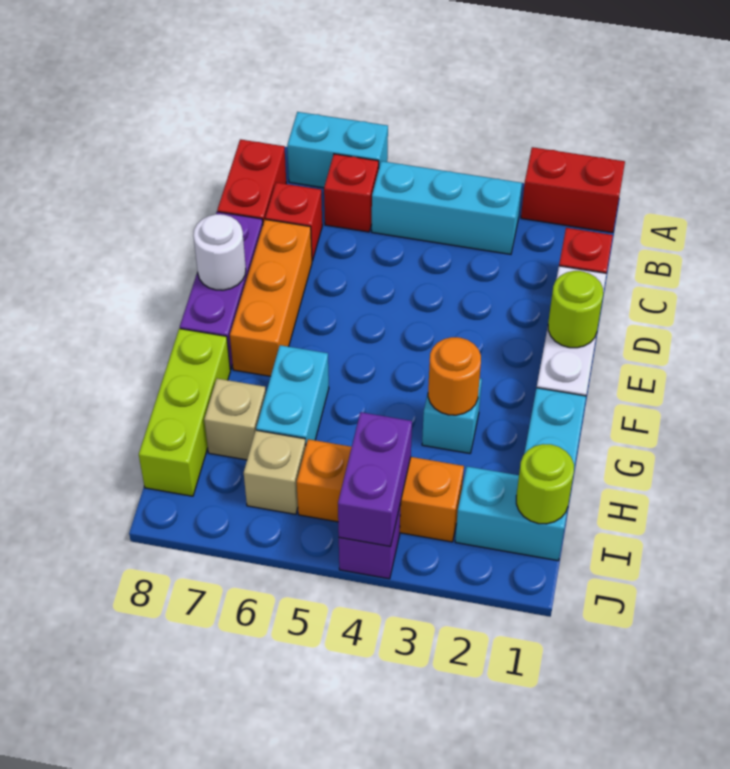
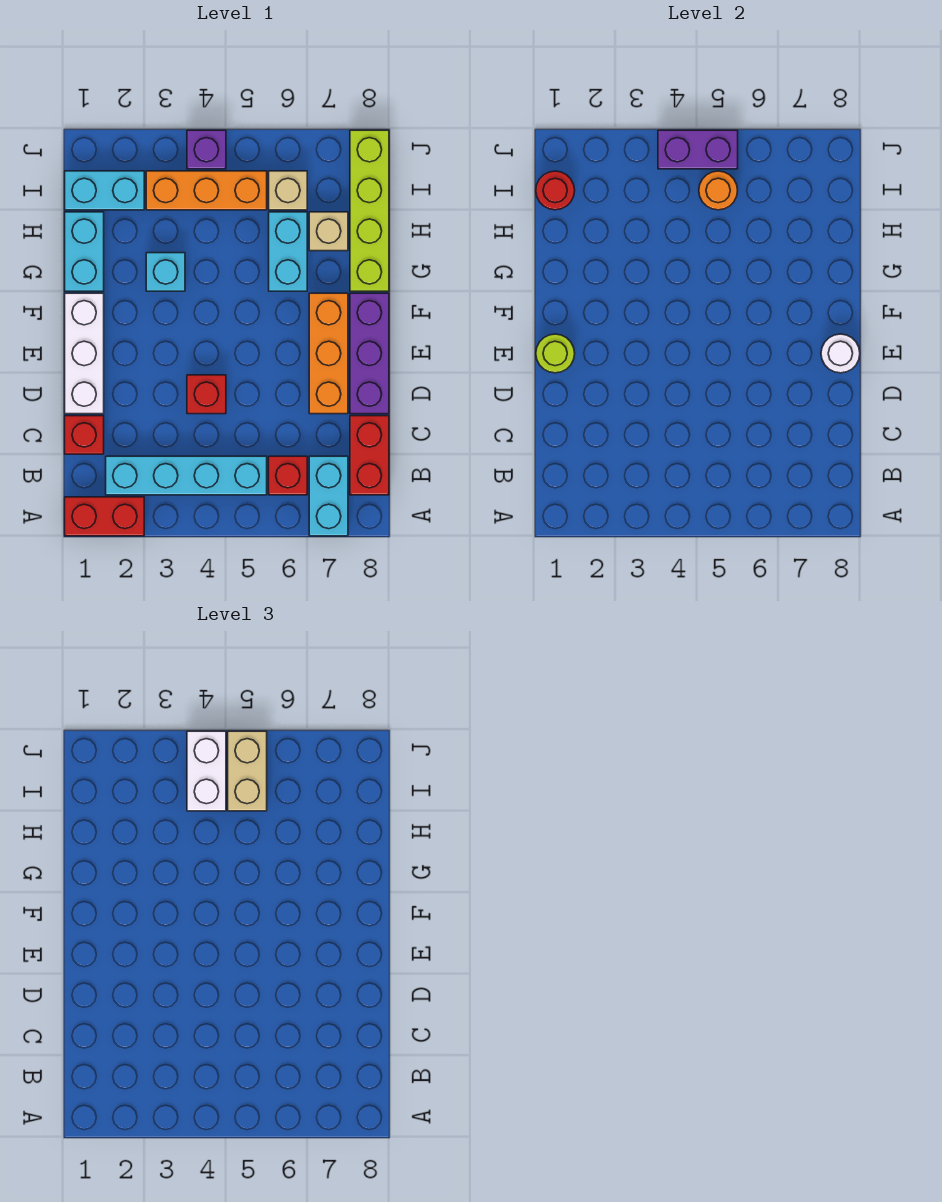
cyan brick A6:A7 level 1 -> cyan brick A7:B7 level 1
cyan brick B3:B5 level 1 -> cyan brick B2:B5 level 1
red brick C7 level 1 -> red brick D4 level 1
orange round brick G3 level 2 -> orange round brick I5 level 2
lime brick G8:I8 level 1 -> lime brick G8:J8 level 1
lime round brick I1 level 2 -> red round brick I1 level 2
purple brick I4:J4 level 2 -> purple brick J4:J5 level 2
none -> white brick I4:J4 level 3
none -> tan brick I5:J5 level 3

